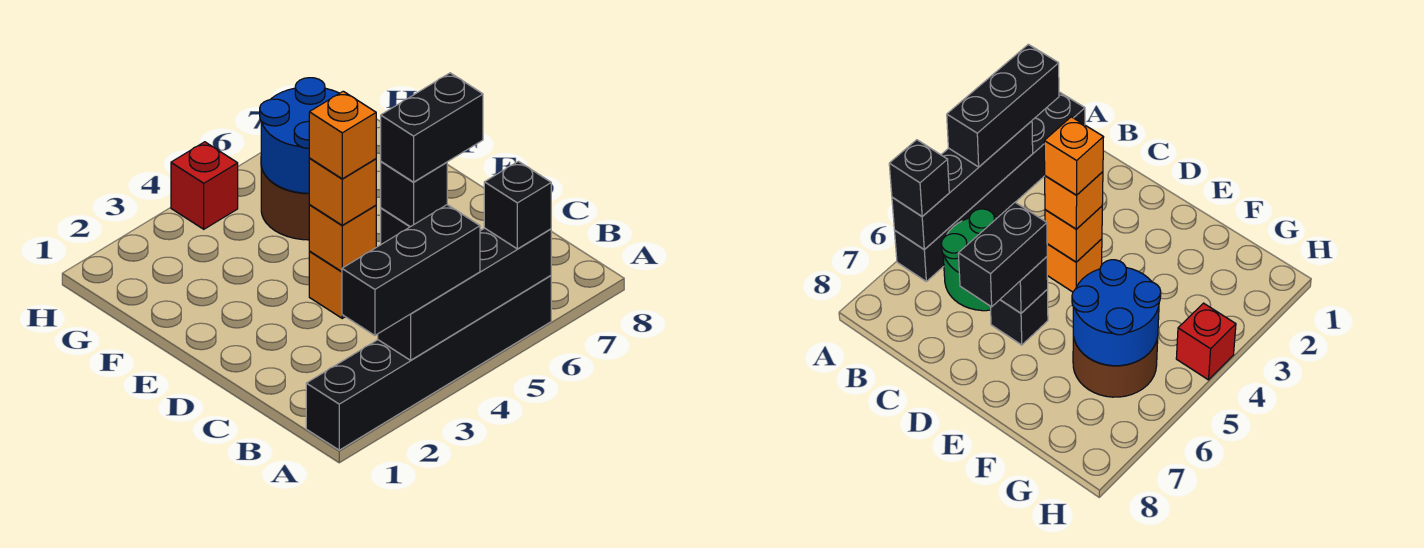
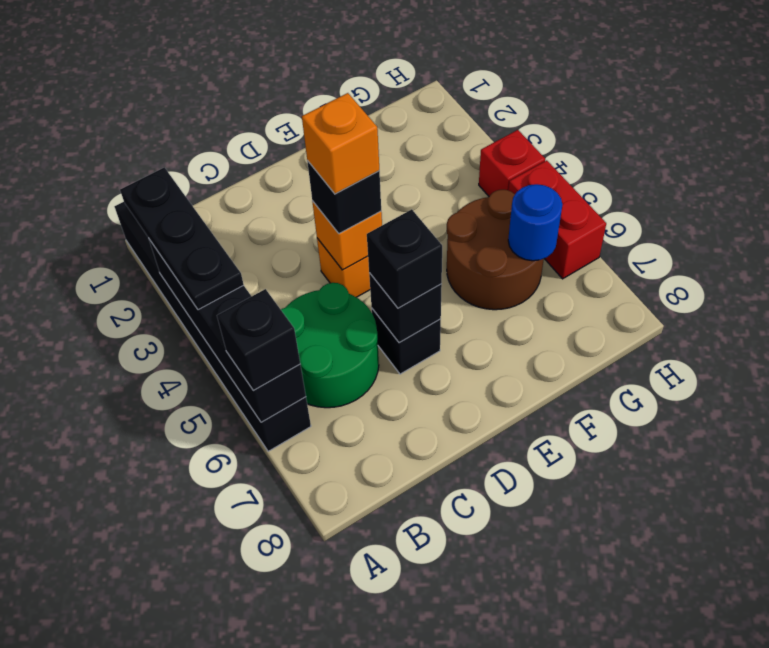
black brick A2:A4 level 3 -> black plate A2:A4 level 3
orange brick D4 level 3 -> black brick D4 level 3
black brick D6:D7 level 3 -> black brick D6 level 3
blue round brick F5:G6 level 2 -> blue round brick G6 level 2
none -> red brick H5:H6 level 1

